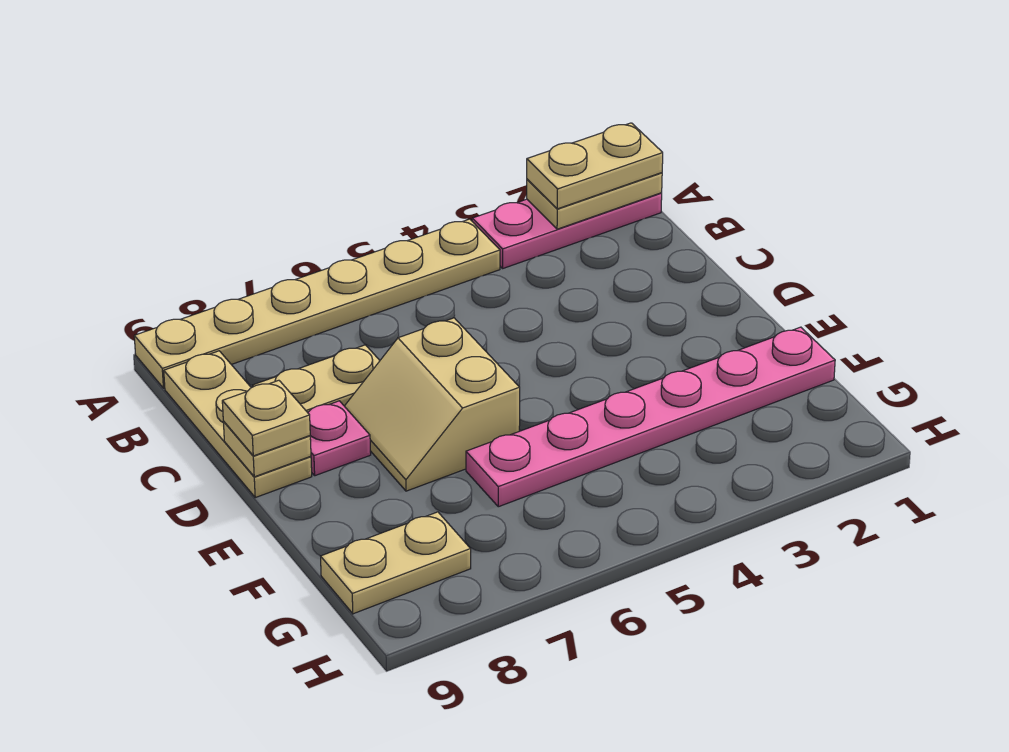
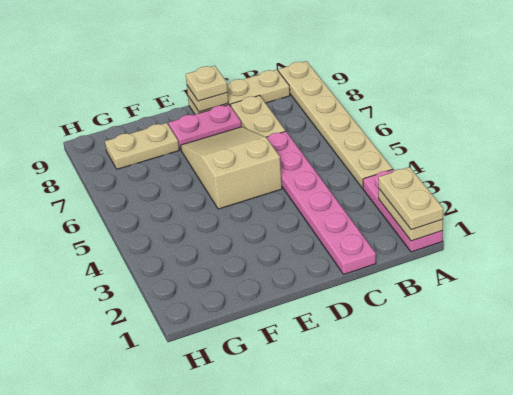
tan slope D6:E7 level 1 top 6 -> tan slope D5:E7 level 1 top 5
pink plate D8 level 1 -> pink plate D8:E8 level 1
pink plate F1:F6 level 1 -> pink plate C1:C6 level 1
tan plate G8:G9 level 1 -> tan plate F8:G8 level 1

